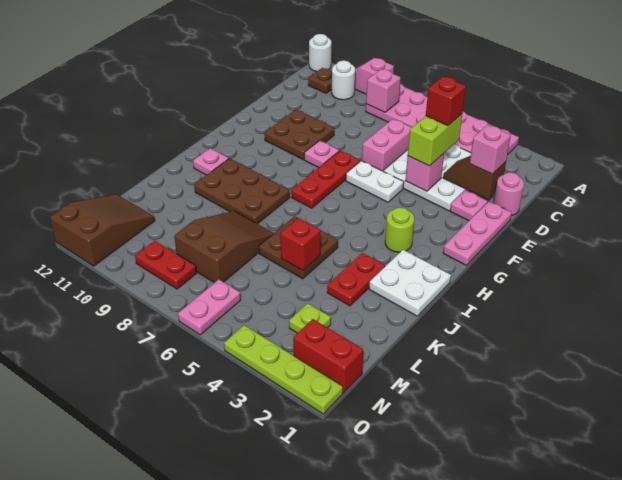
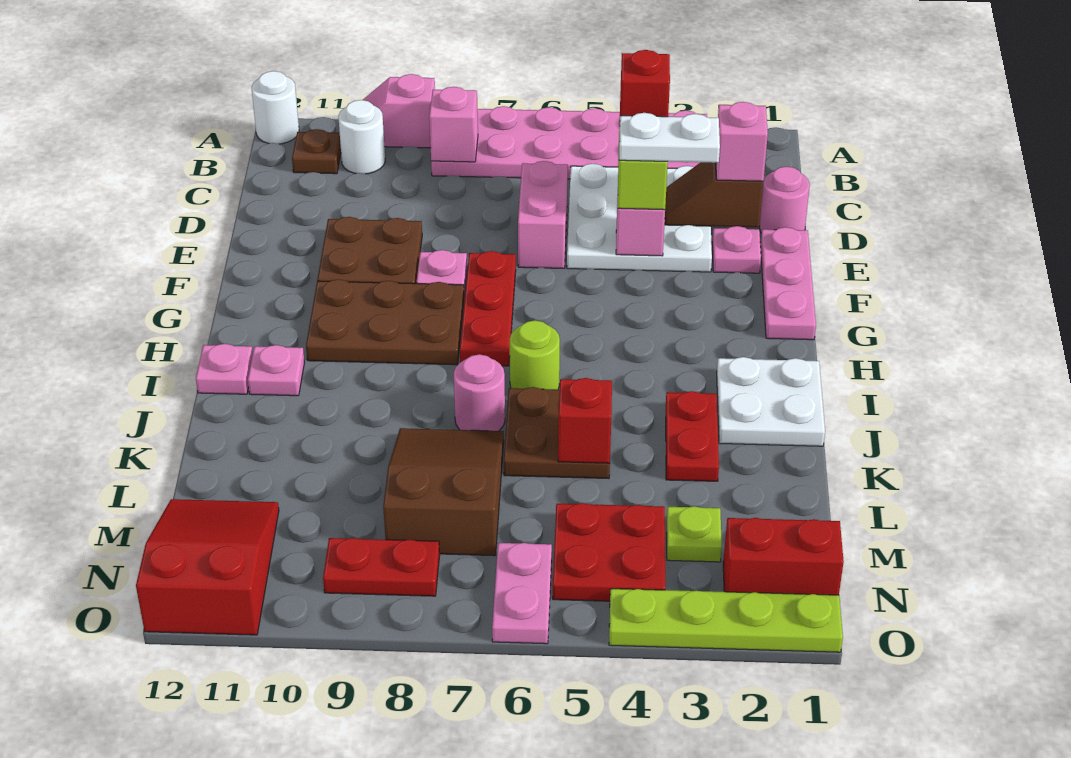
white plate F5:F6 level 1 -> white plate E3:E4 level 4
lime round brick H3 level 1 -> lime round brick I6 level 1
brown plate I8:J10 level 1 -> brown plate G8:H10 level 1
none -> pink plate I12 level 1
none -> pink round brick J7 level 1
none -> red plate M4:N5 level 1
brown slope M11:O12 level 1 top O -> red slope M11:O12 level 1 top O

